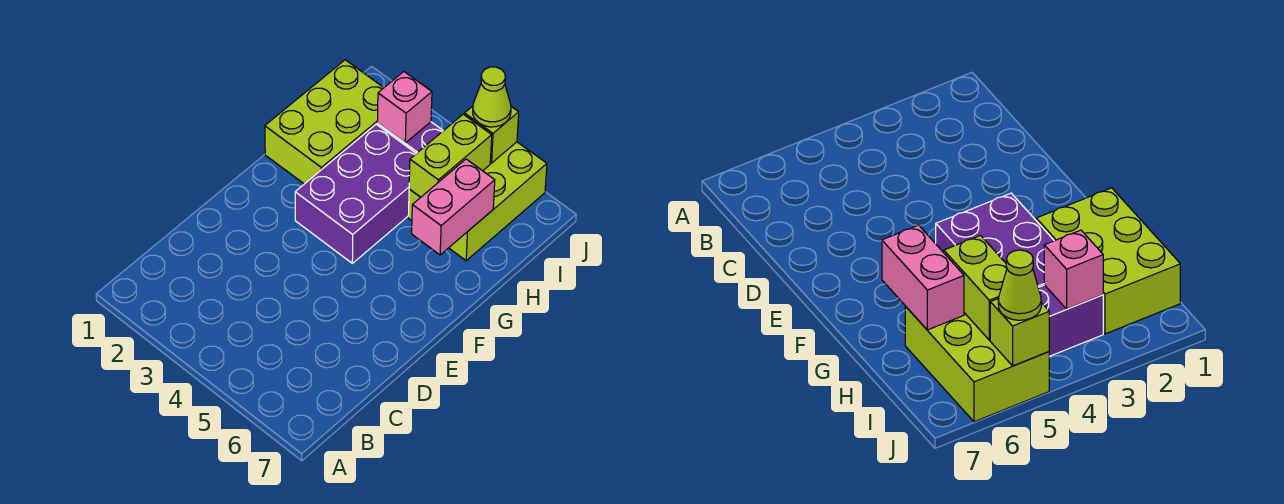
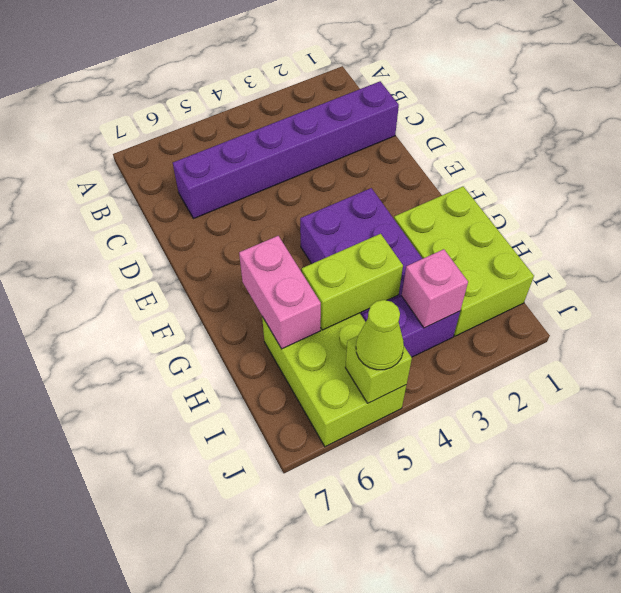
none -> purple brick C1:C6 level 1
lime brick H5:I5 level 2 -> lime brick H4:H5 level 2

